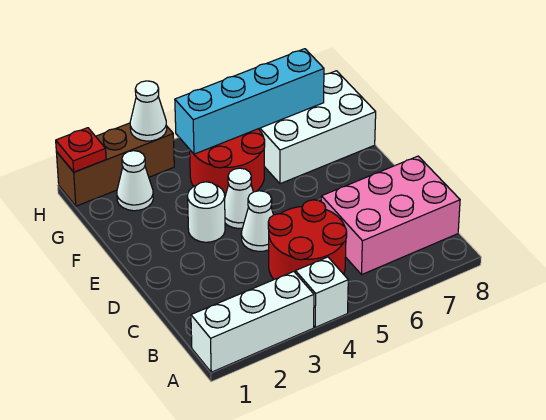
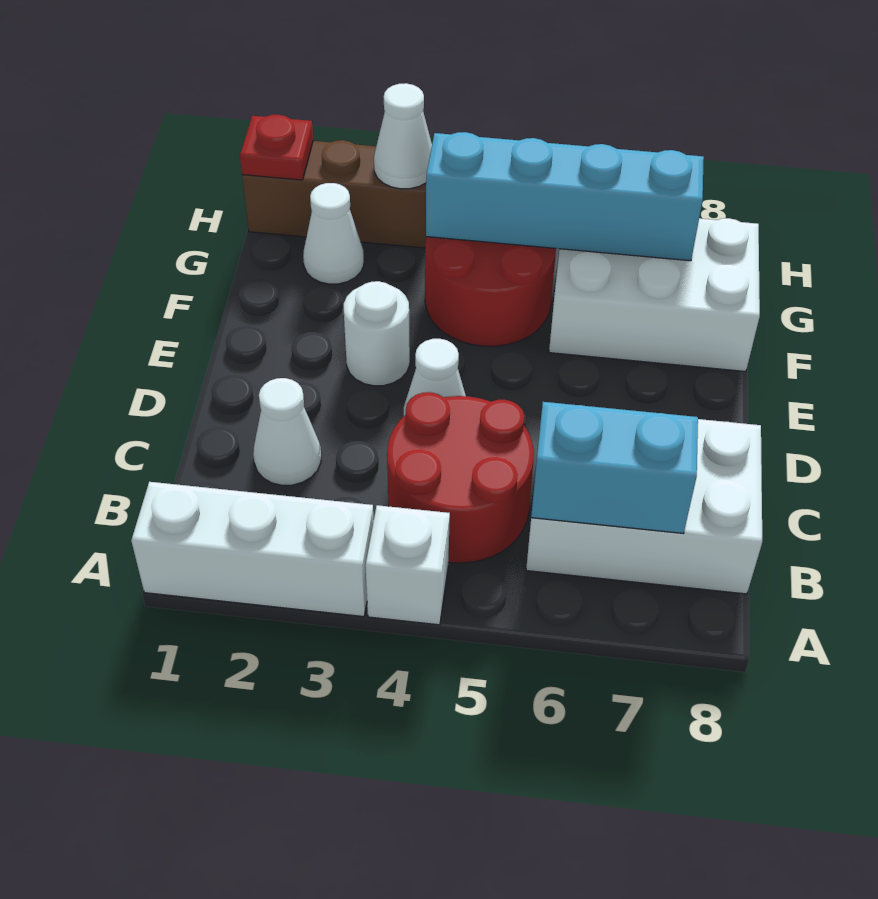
pink brick B6:C8 level 1 -> white brick B6:C8 level 1
none -> cyan brick B6:B7 level 2
white cone E4 level 1 -> white cone C2 level 1

